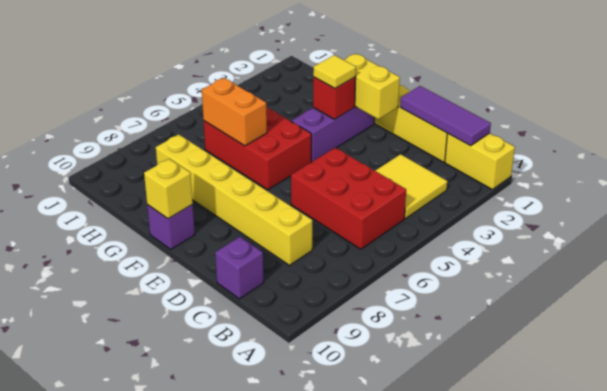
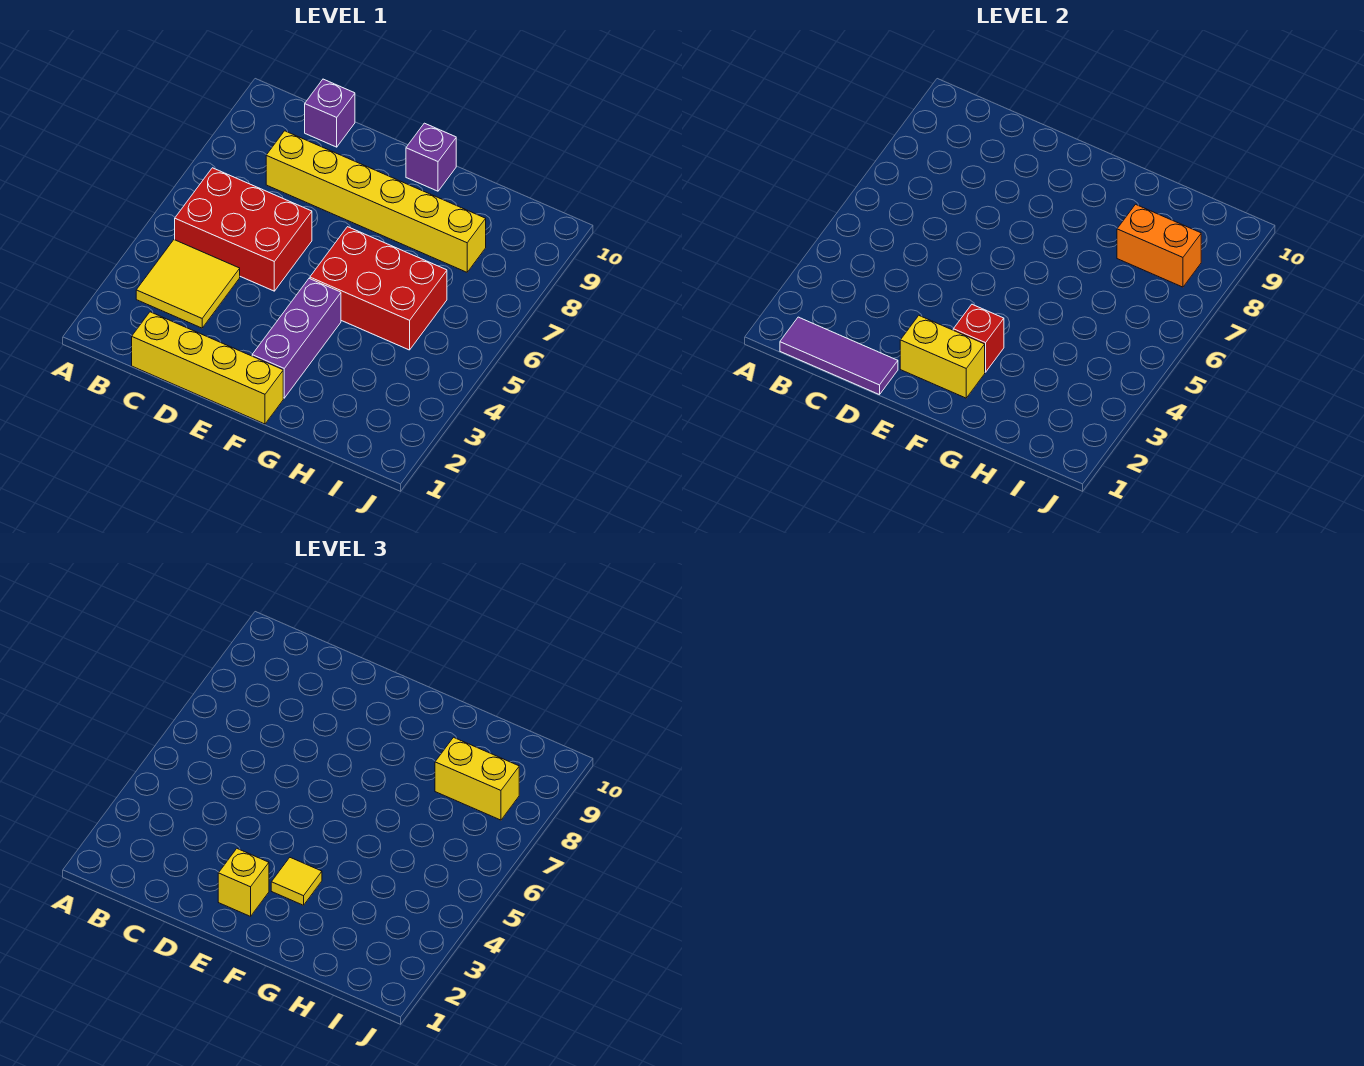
yellow brick A1:B1 level 1 -> yellow brick H8:I8 level 3
yellow brick F10 level 2 -> yellow brick E2 level 3
orange brick G6:H6 level 2 -> orange brick H8:I8 level 2

